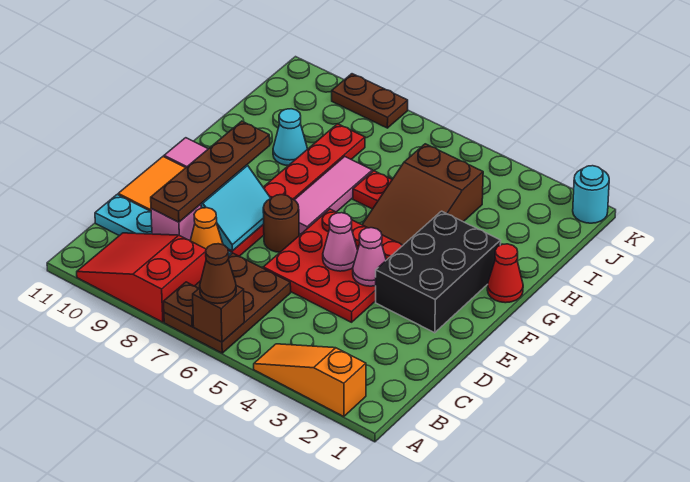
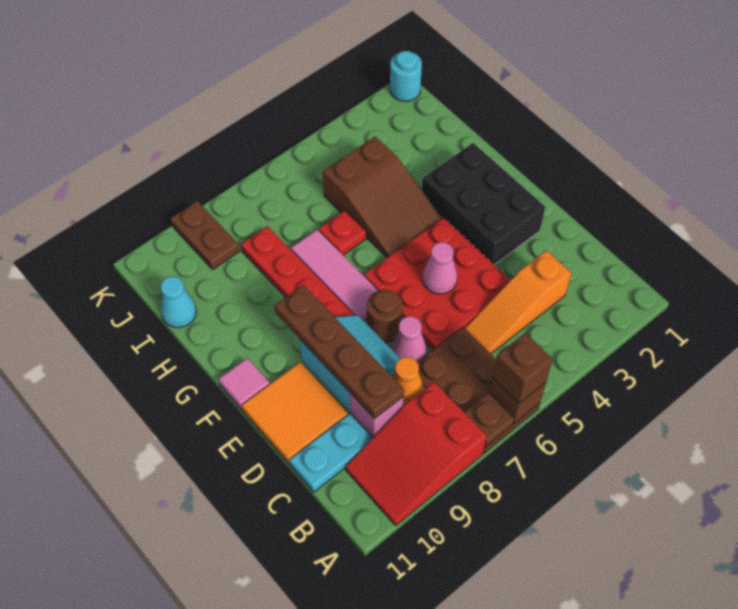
orange slope A2:A4 level 1 top 2 -> orange slope C3:C5 level 1 top 3
brown cone A6 level 3 -> brown brick A6 level 3
pink cone E4 level 2 -> pink cone D7 level 1
red cone G1 level 1 -> none
cyan cone H9 level 1 -> cyan cone I11 level 1
brown plate K8:K9 level 1 -> brown plate J9:K9 level 1

